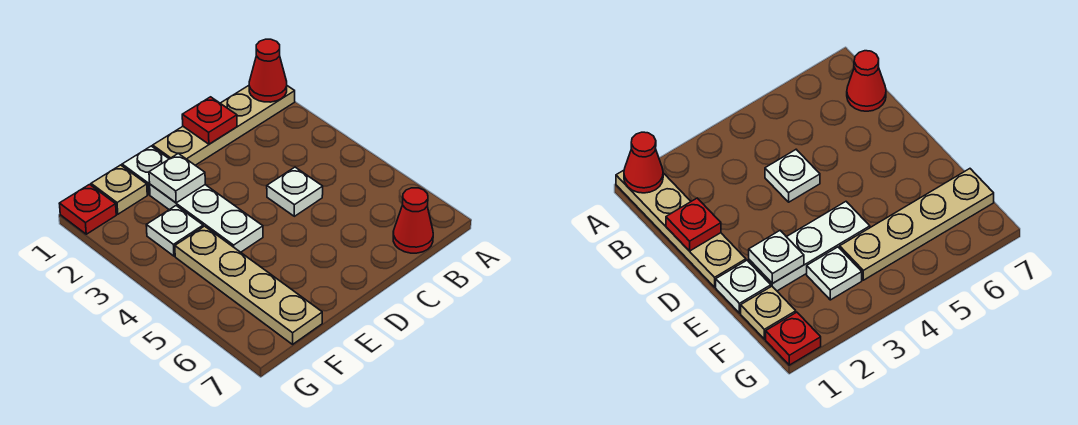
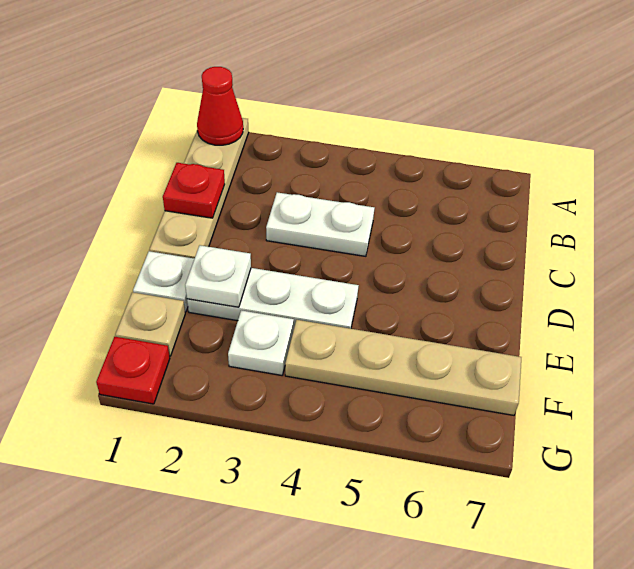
red cone B7 level 1 -> none
white plate C4 level 1 -> white plate C3:C4 level 1

